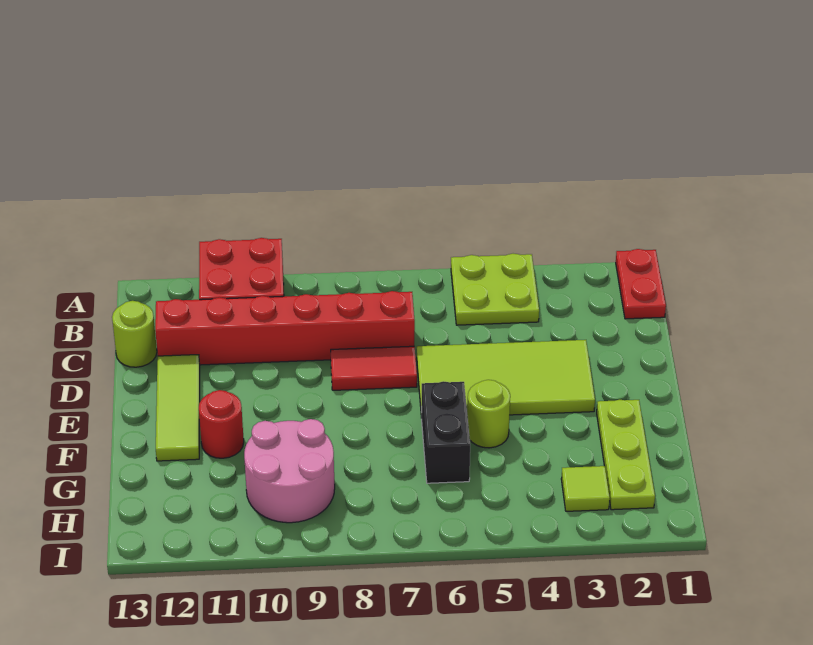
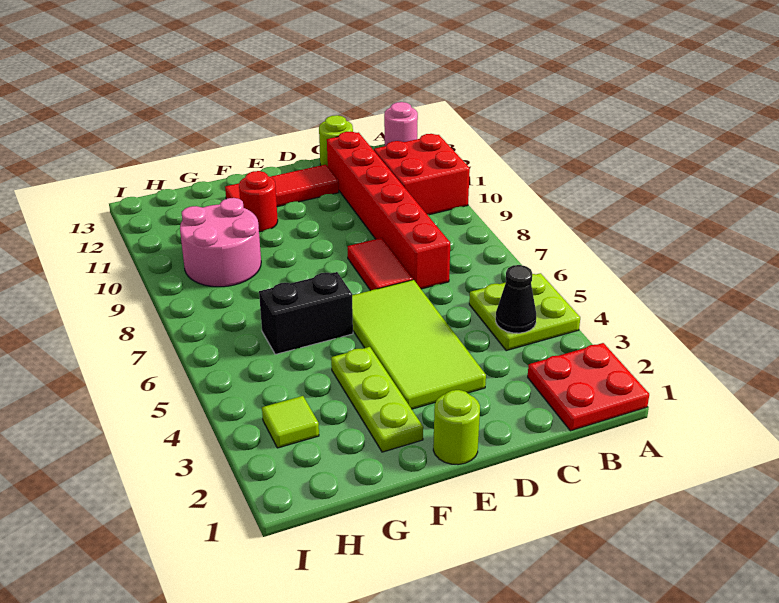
red plate A1:B1 level 1 -> red plate A1:B2 level 1
none -> pink round brick A13 level 1
none -> black cone B4 level 2
lime tile D12:F12 level 1 -> red tile D12:F12 level 1
lime plate F2:H2 level 1 -> lime plate F2:F4 level 1
lime round brick F5 level 1 -> lime round brick E1 level 1

